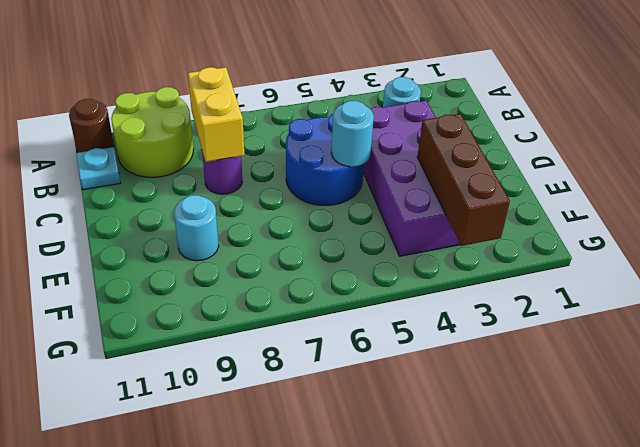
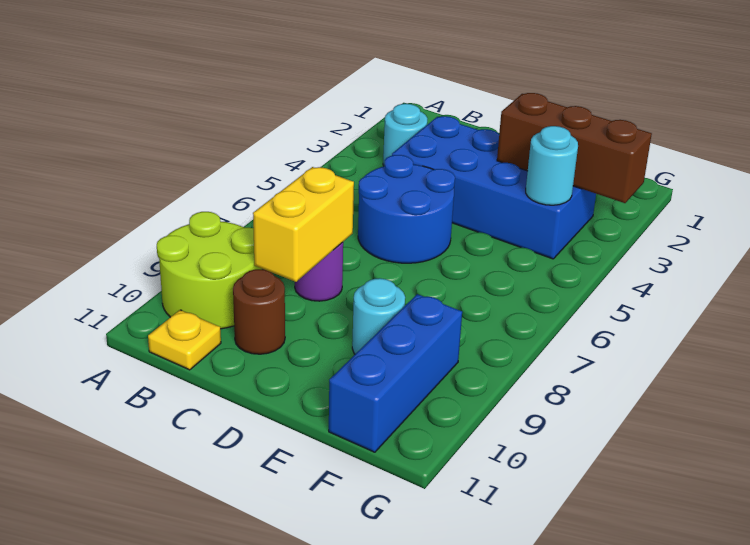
brown round brick A11 level 1 -> brown round brick C10 level 1
yellow brick B8:C8 level 2 -> yellow brick C8:C9 level 2
cyan plate B11 level 1 -> yellow plate B11 level 1
purple brick C3:F4 level 1 -> blue brick C3:F4 level 1
cyan round brick D5 level 2 -> cyan round brick F4 level 2
none -> blue brick F9:F11 level 1

